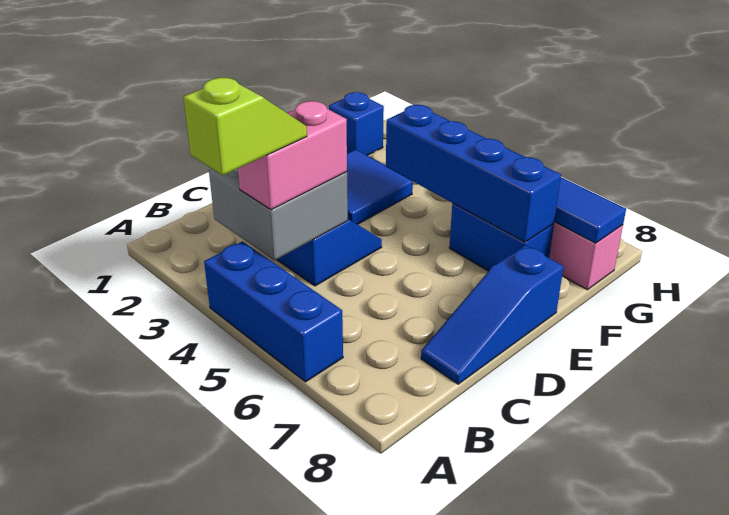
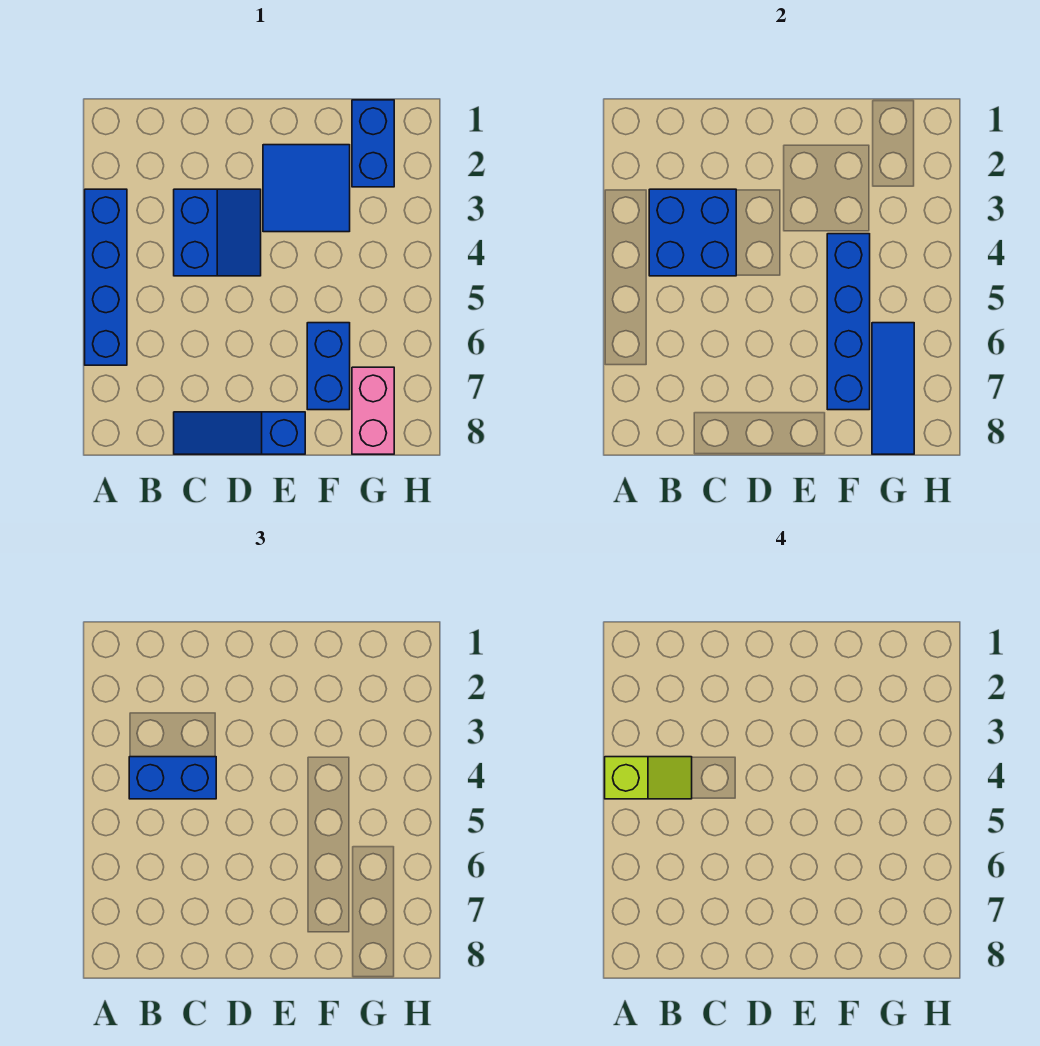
blue brick A4:A6 level 1 -> blue brick A3:A6 level 1
grey brick B3:C4 level 2 -> blue brick B3:C4 level 2
pink brick B4:C4 level 3 -> blue brick B4:C4 level 3
blue brick G1 level 1 -> blue brick G1:G2 level 1

